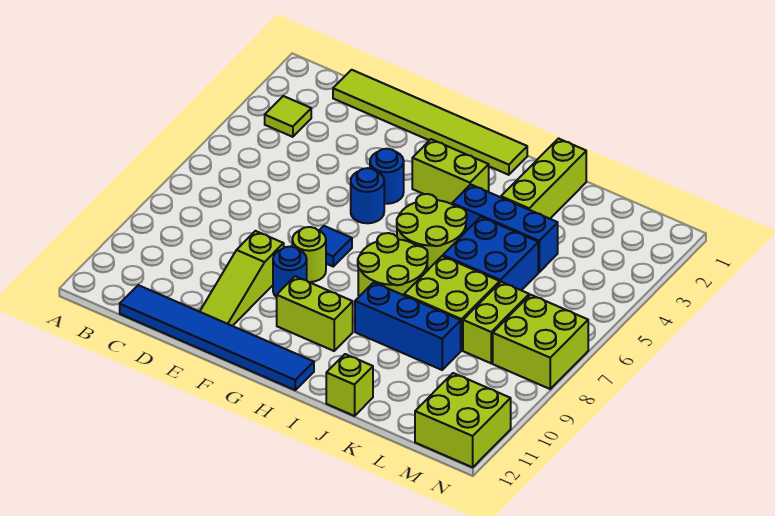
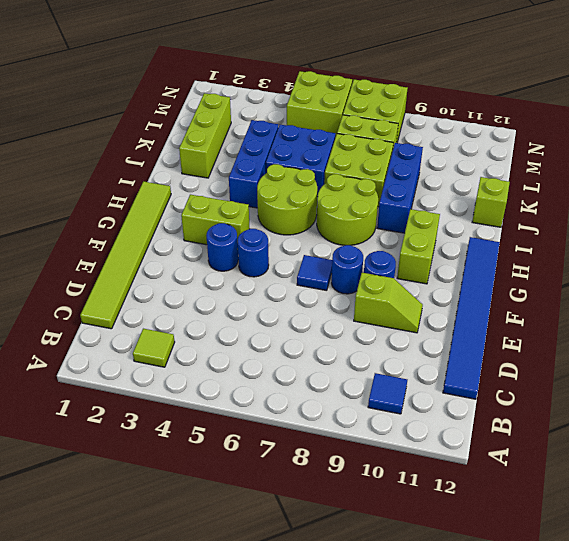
none -> blue tile B10 level 1
lime slope E9:E11 level 1 top 9 -> lime slope E9:E10 level 1 top 9
lime round brick F8 level 1 -> blue round brick F8 level 1
lime brick G3:H3 level 1 -> lime brick G3:G4 level 1
lime brick J1:J3 level 1 -> lime brick J2:L2 level 1
lime brick M11:N12 level 1 -> lime brick M5:N6 level 1

